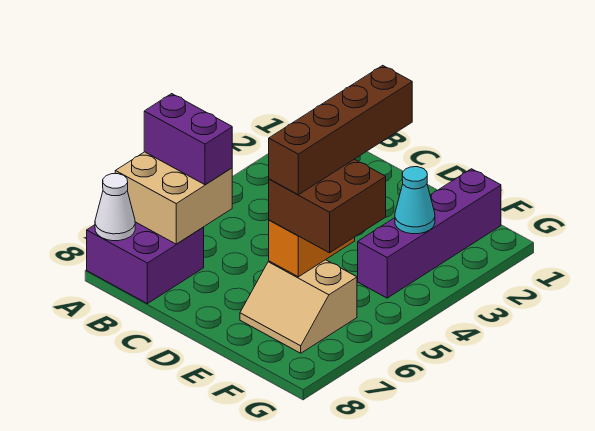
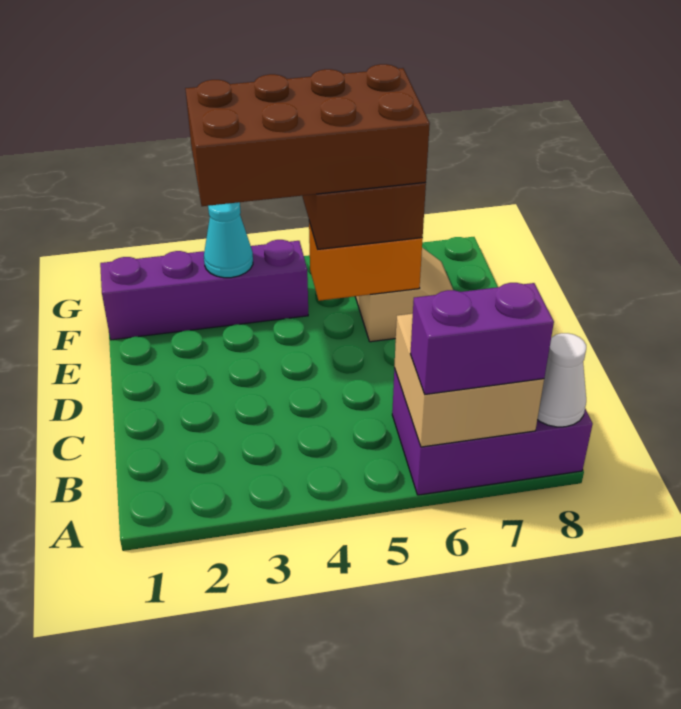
purple brick A6:B6 level 3 -> purple brick A6:A7 level 3
purple brick A7:B8 level 1 -> purple brick A6:B8 level 1
brown brick E3:E6 level 4 -> brown brick E3:F6 level 4

